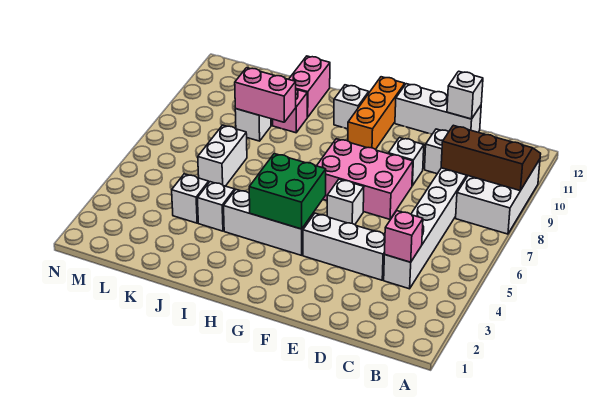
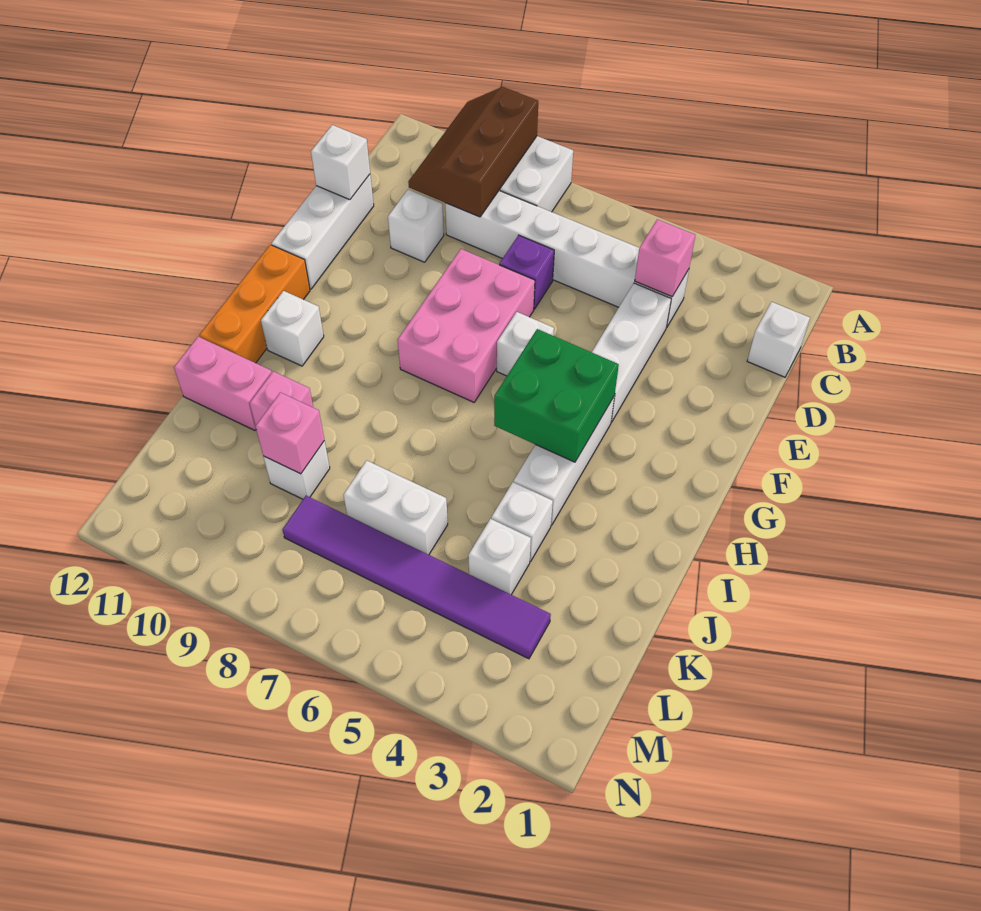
none -> purple brick D7 level 1
white brick E9 level 1 -> white brick C1 level 1
orange brick G10:G12 level 1 -> orange brick G12:I12 level 1
pink brick J9:K9 level 2 -> pink brick K9 level 2
none -> purple tile L3:L8 level 1

